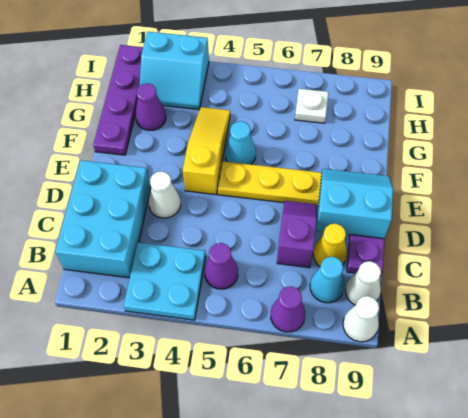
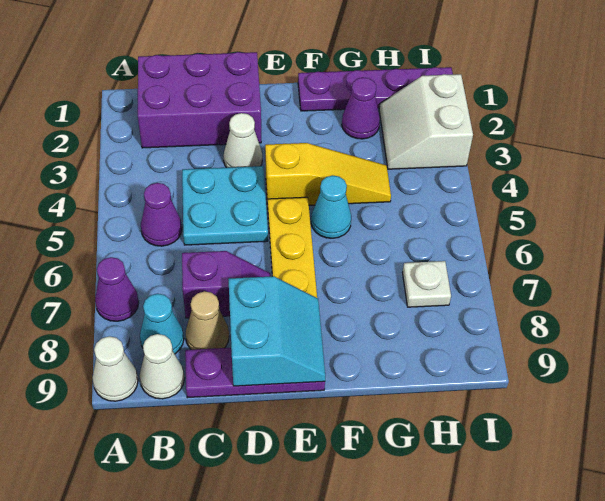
cyan plate A3:B4 level 1 -> cyan plate C4:D5 level 1
cyan brick B1:D2 level 1 -> purple brick B1:D2 level 1
yellow cone C8 level 1 -> tan cone C8 level 1
cyan slope H2:I3 level 1 top I -> white slope H2:I3 level 1 top I

